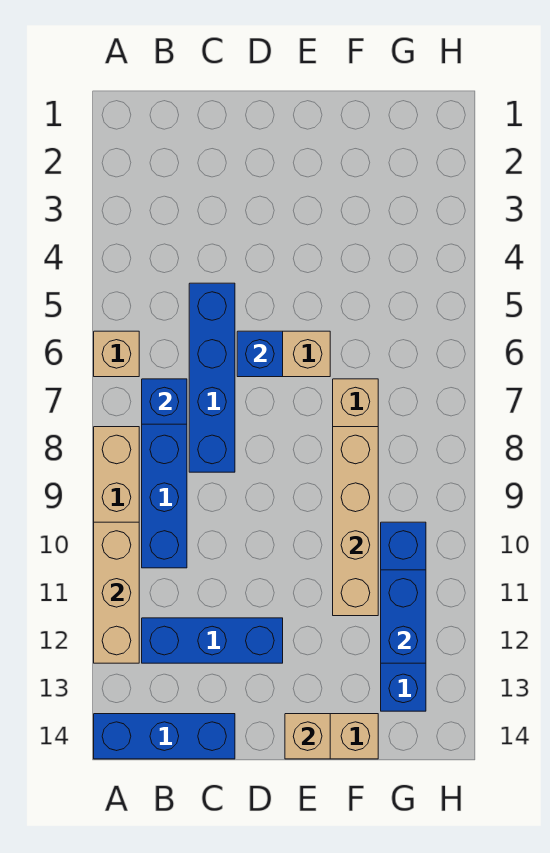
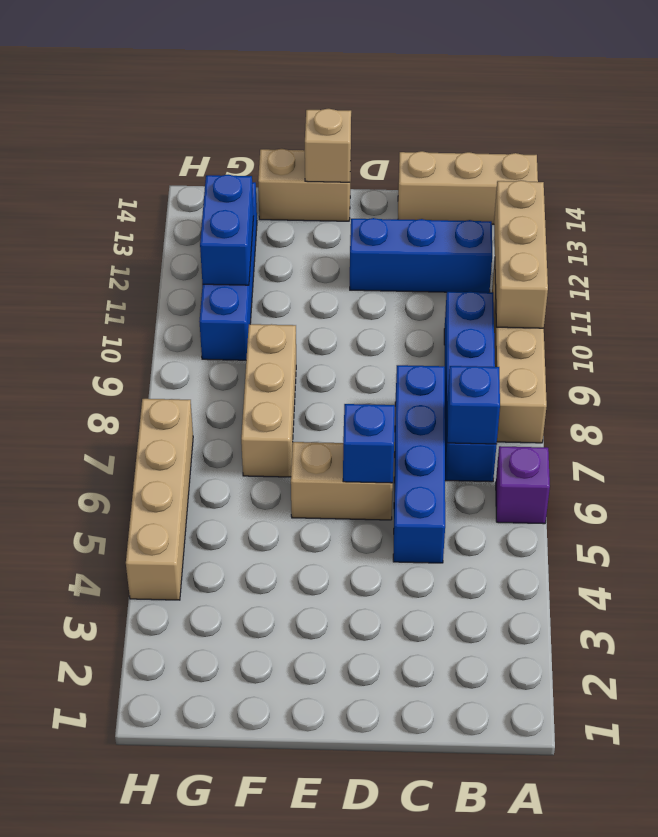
tan brick A6 level 1 -> purple brick A6 level 1
blue brick A14:C14 level 1 -> tan brick A14:C14 level 1
tan brick F8:F11 level 2 -> tan brick H4:H7 level 1

